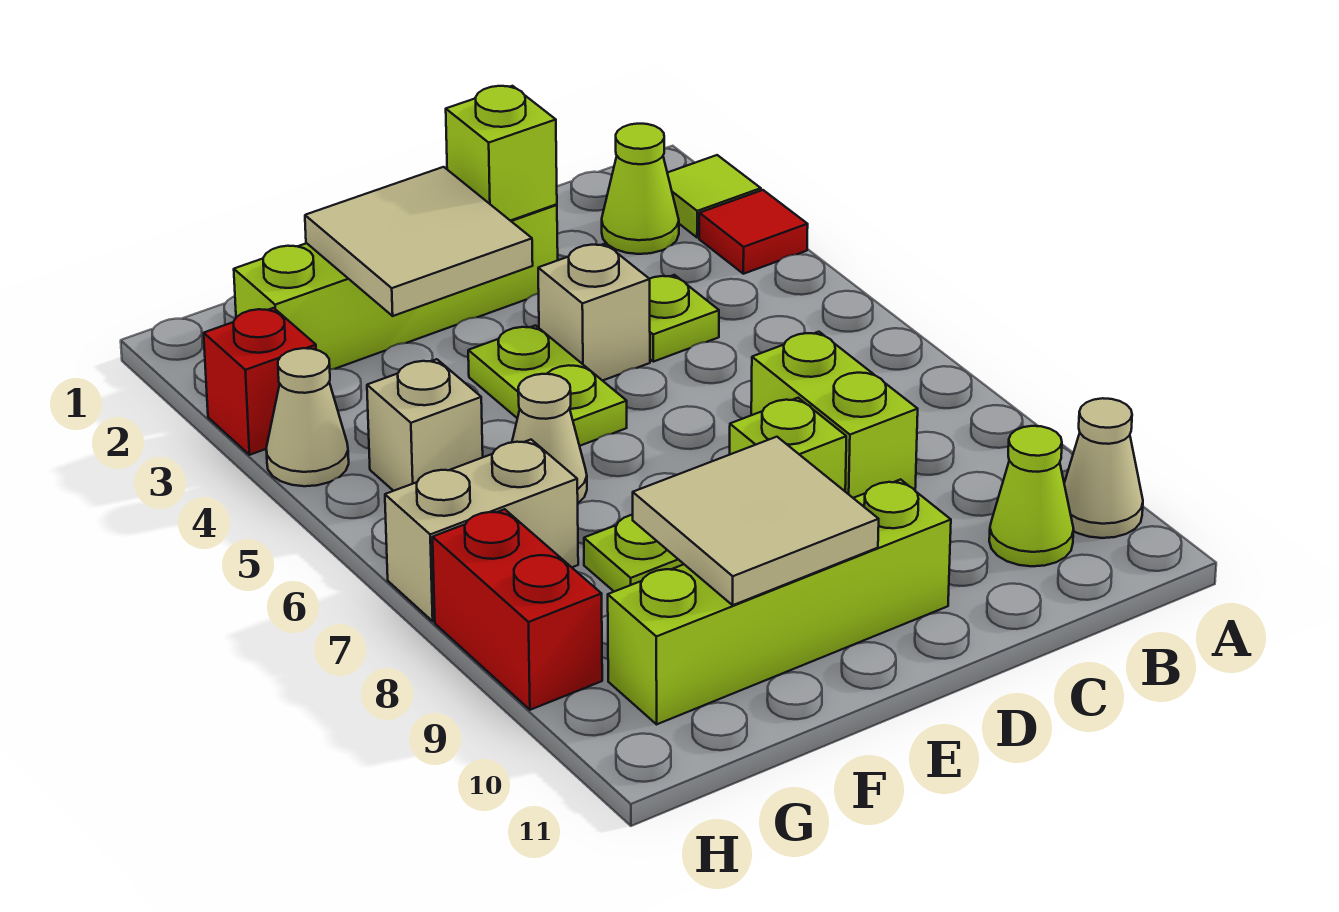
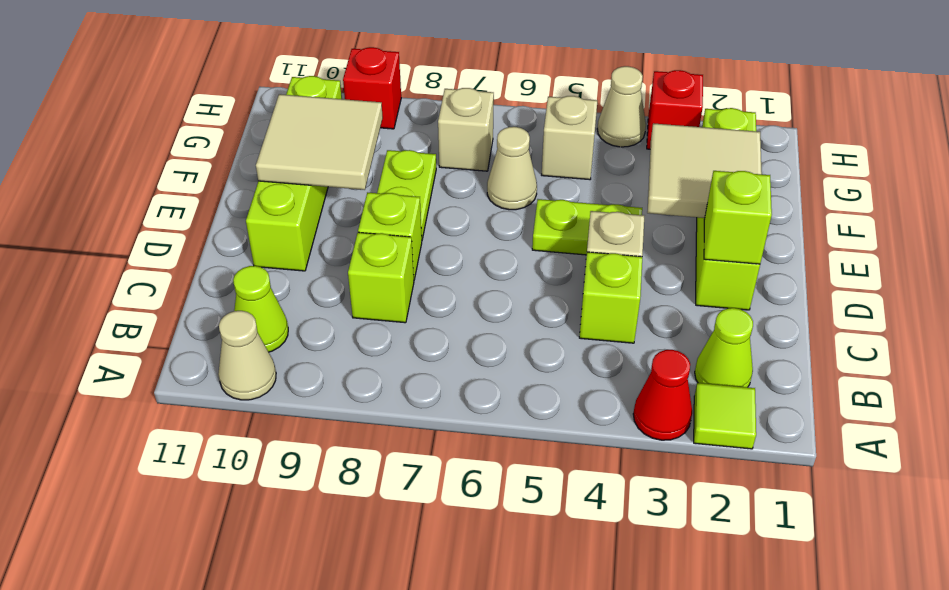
red tile A3 level 1 -> red cone A3 level 1
lime plate C4 level 1 -> lime brick C4 level 1
lime brick C7:C8 level 1 -> lime brick C8 level 1
tan brick G7:H7 level 1 -> tan brick G7 level 1
red brick H8:H9 level 1 -> red brick H9 level 1

